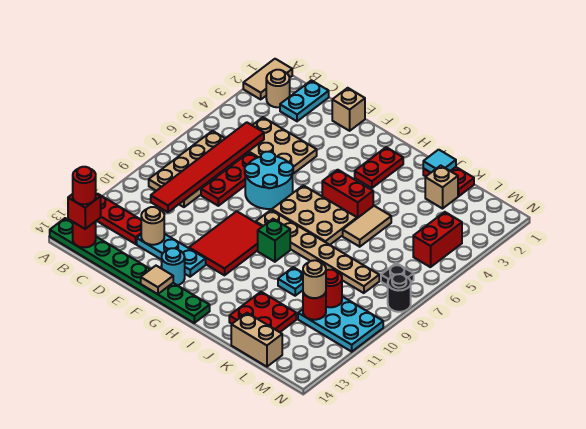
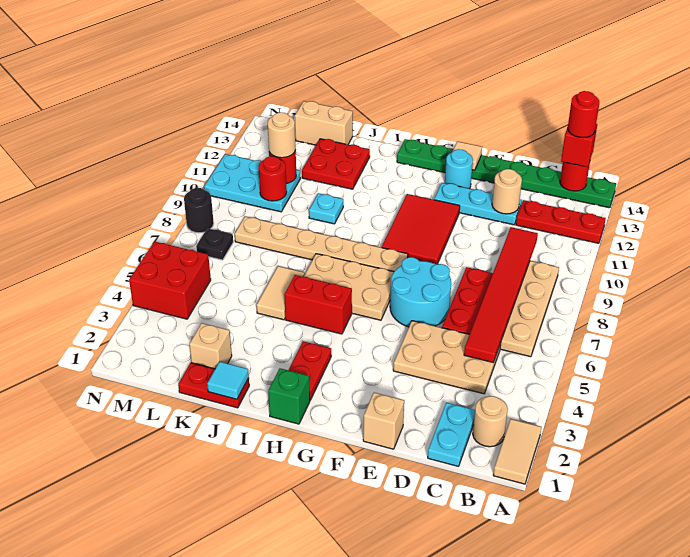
green brick H9 level 1 -> green brick H1 level 1
red brick M4:M5 level 1 -> red brick M4:N5 level 1

